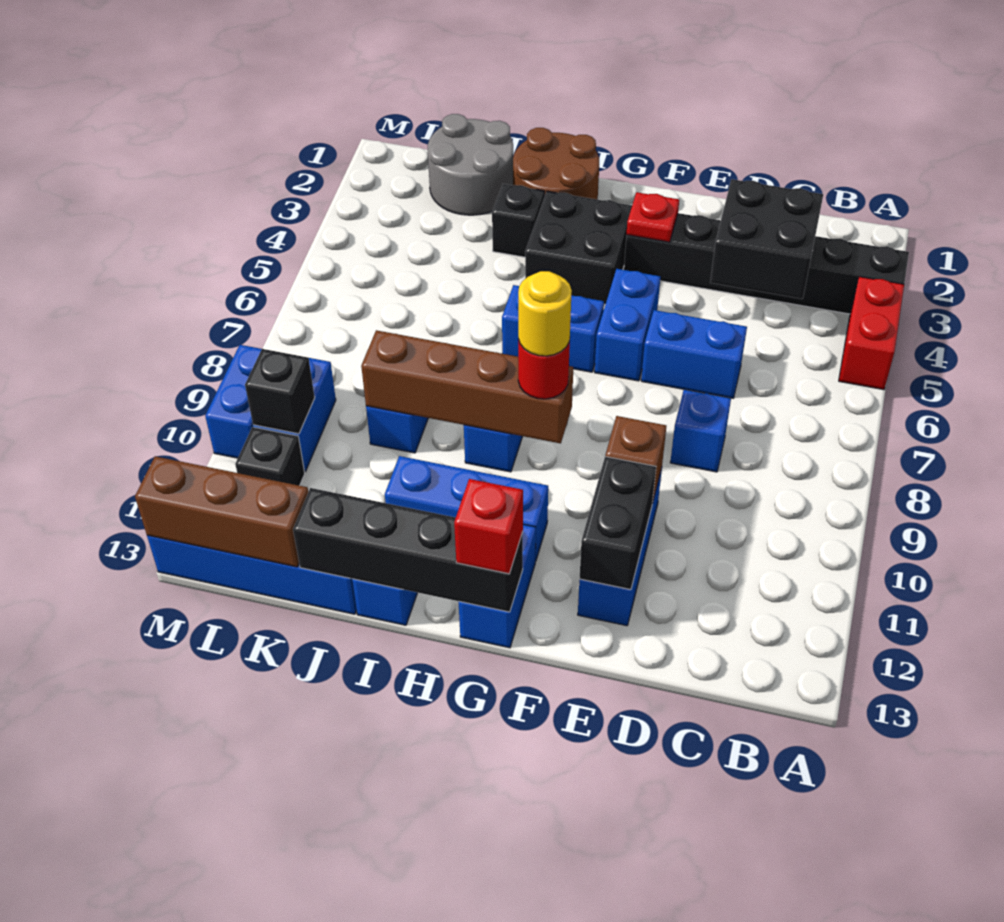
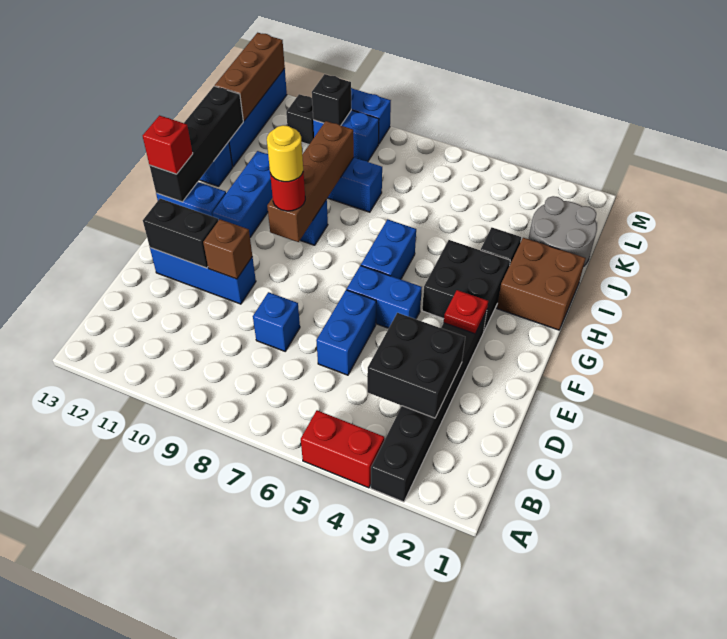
brown round brick H1:I2 level 1 -> brown brick H1:I2 level 1

